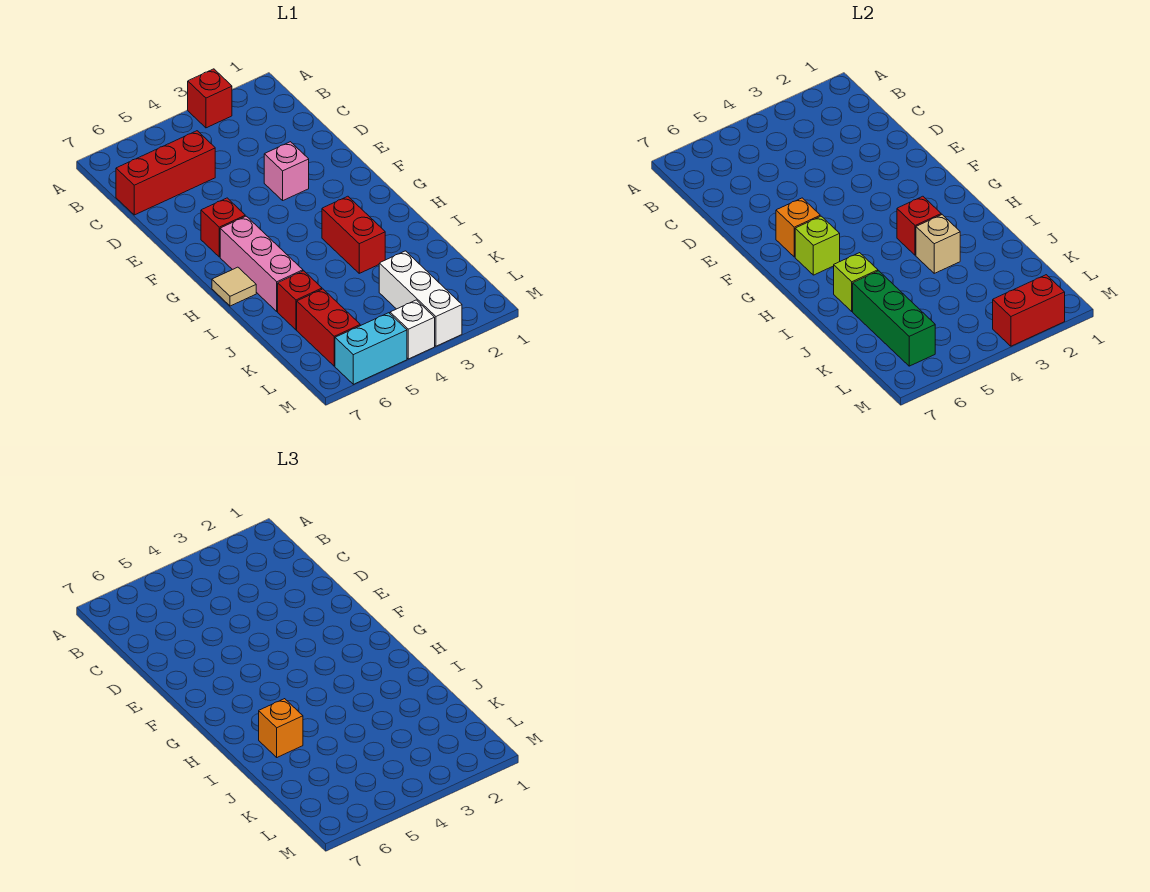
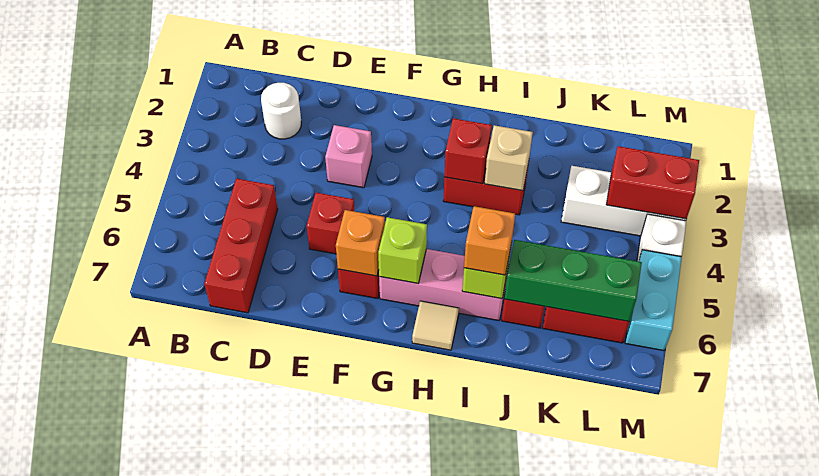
red brick A3 level 1 -> red brick E5 level 1
none -> white round brick C2 level 1
red brick M2:M3 level 2 -> red brick L3:M3 level 2

